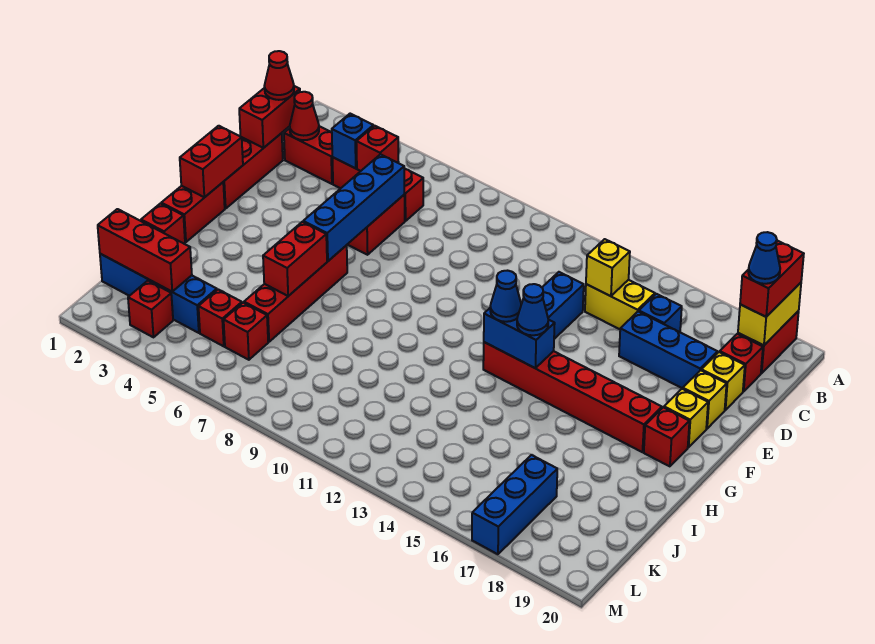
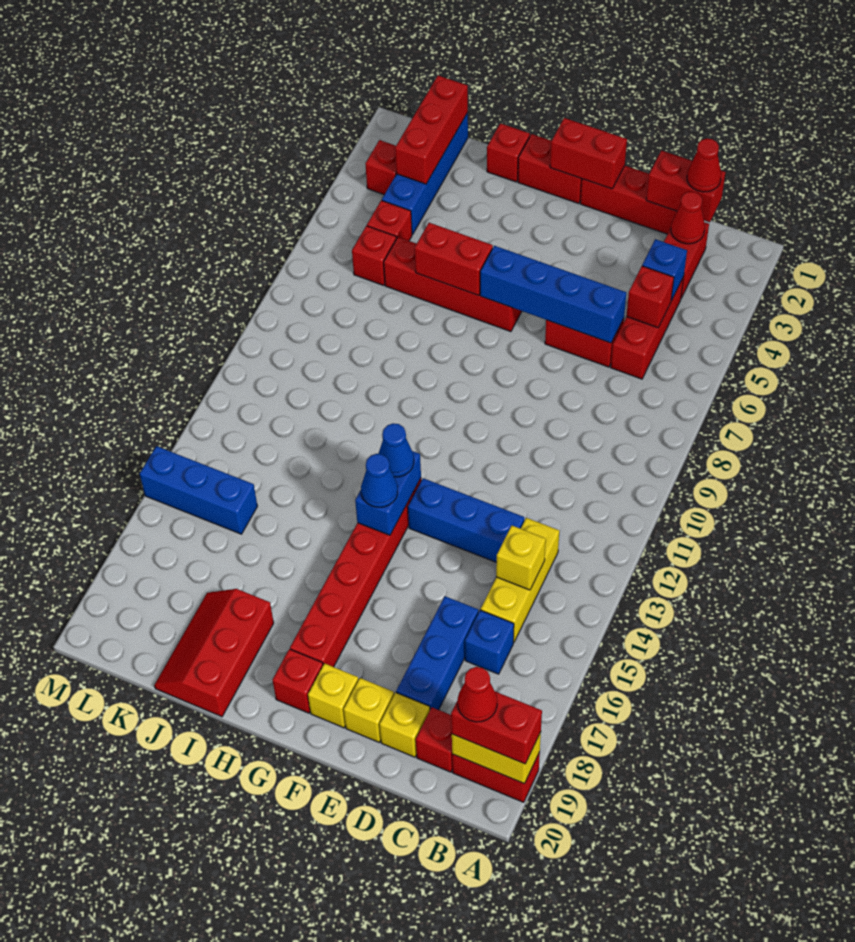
blue cone B19 level 4 -> red cone B19 level 4
yellow brick C14:C15 level 1 -> yellow brick C13:C15 level 1
none -> red slope I18:J20 level 1 top I
blue brick K17:M17 level 1 -> blue brick K15:M15 level 1

